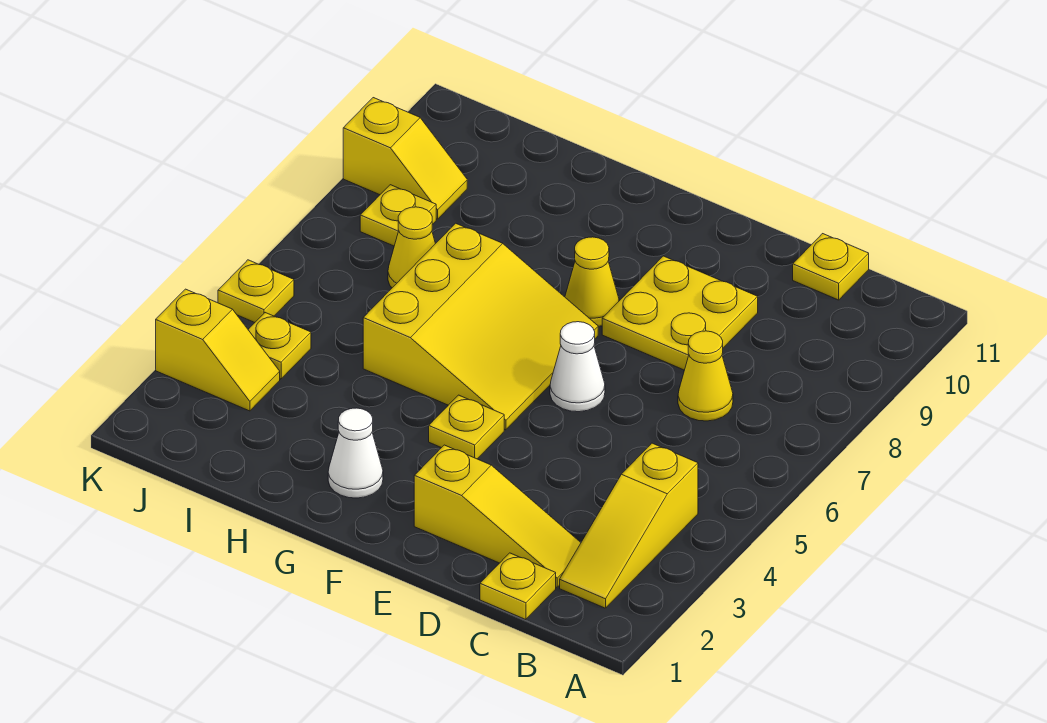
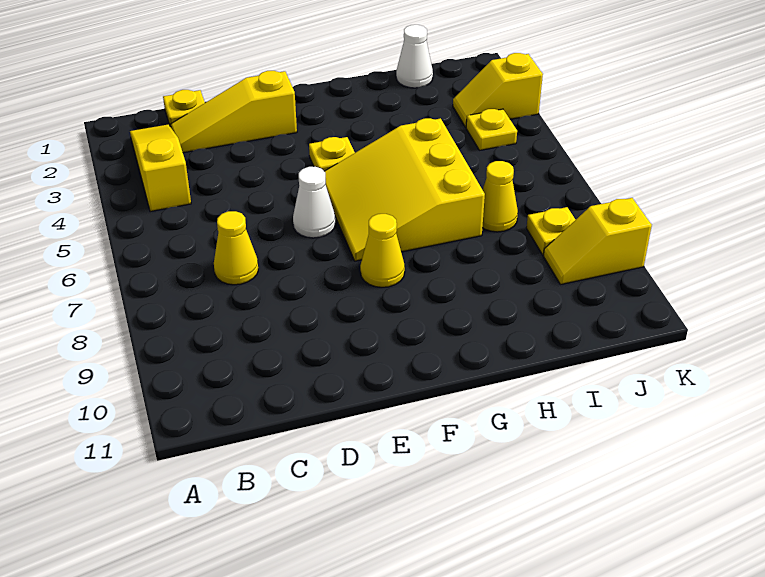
yellow plate C11 level 1 -> none
yellow plate D8:E9 level 1 -> none
white cone G2 level 1 -> white cone I1 level 1
yellow plate K5 level 1 -> none

